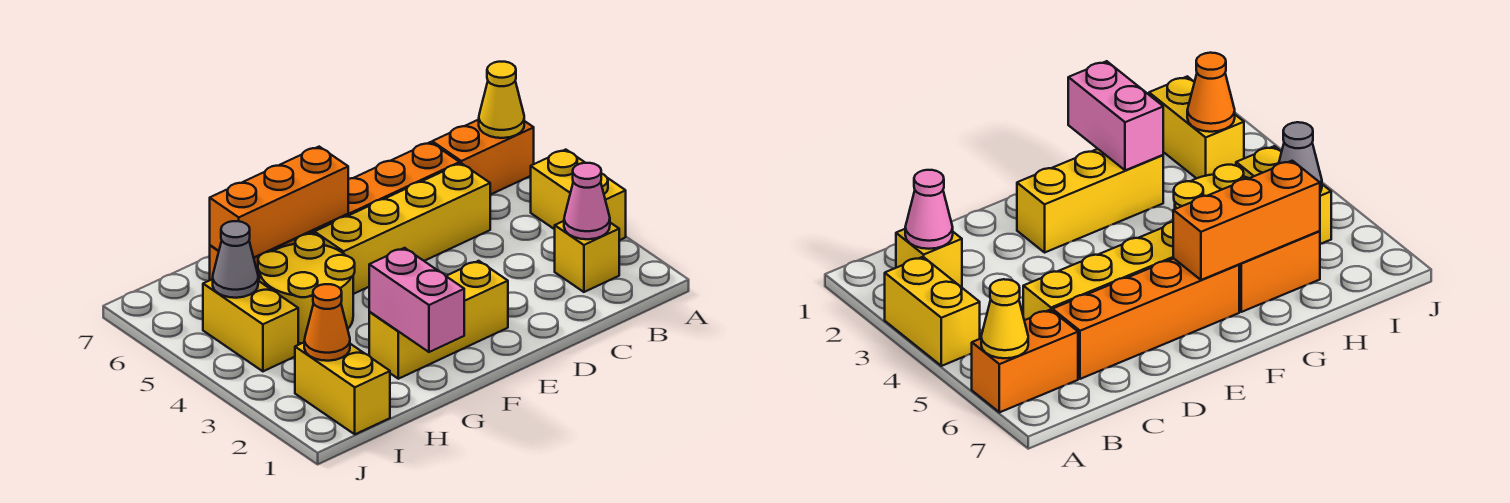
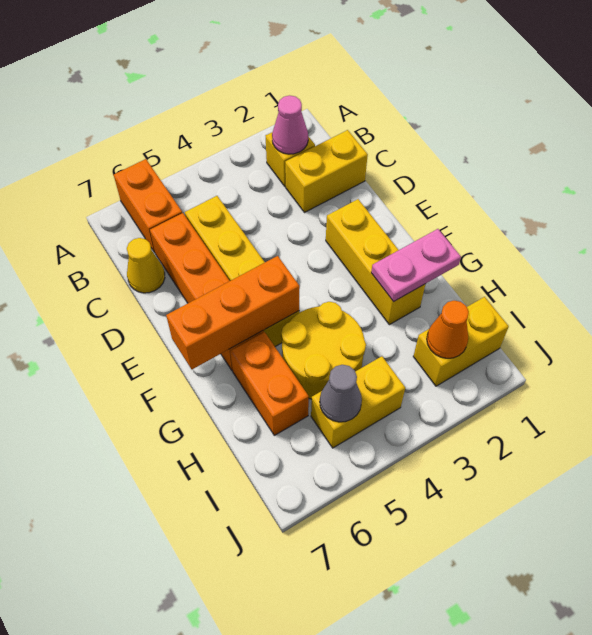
yellow brick A3:A4 level 1 -> yellow brick C1:C2 level 1
yellow cone A6 level 2 -> yellow cone C7 level 1
orange brick F6:H6 level 2 -> orange brick F5:F7 level 2
pink brick G1:G2 level 2 -> pink plate G1:G2 level 2

